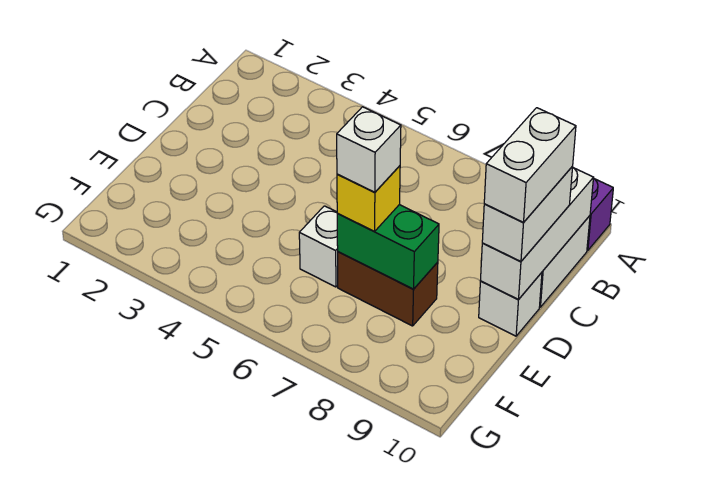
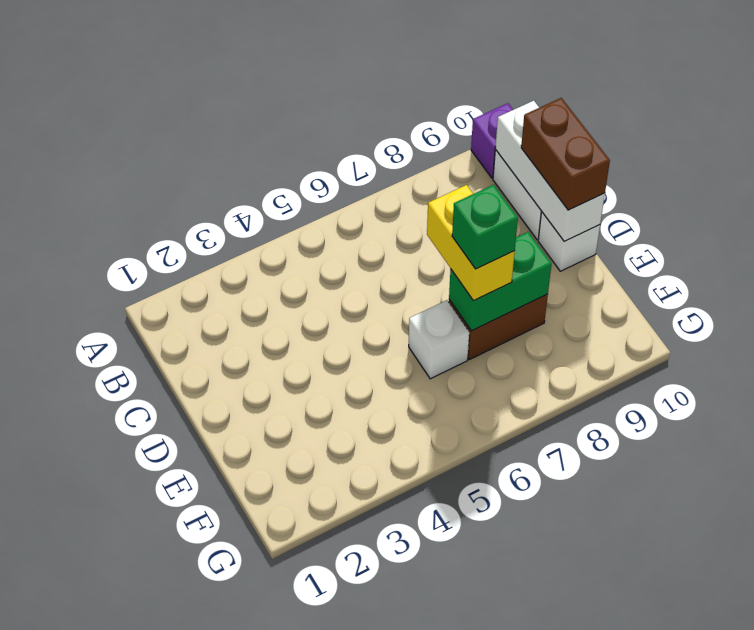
white brick C10:D10 level 3 -> brown brick C10:D10 level 3
white brick C10:D10 level 4 -> none
yellow brick E7 level 3 -> yellow brick D7:E7 level 3
white brick E7 level 4 -> green brick E7 level 4

